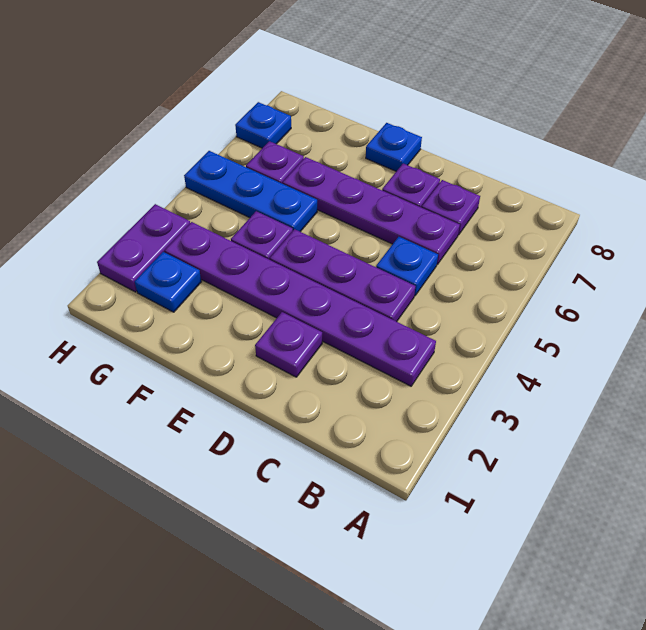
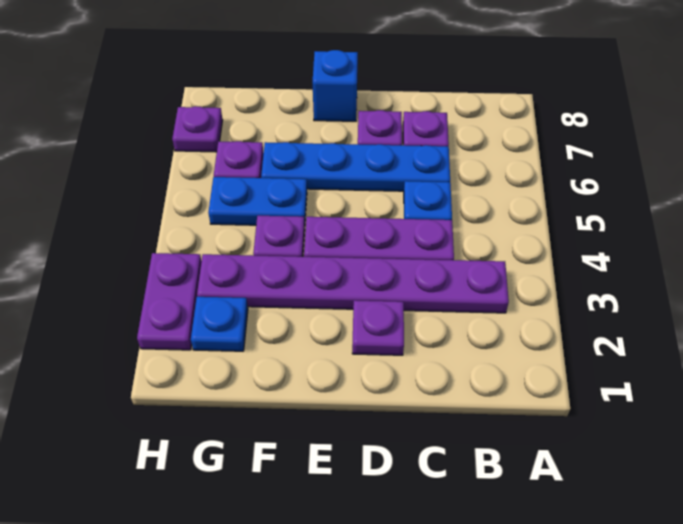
purple plate C6:F6 level 1 -> blue plate C6:F6 level 1
blue plate E8 level 1 -> blue brick E8 level 1
blue plate F5:H5 level 1 -> blue plate F5:G5 level 1
blue plate H7 level 1 -> purple plate H7 level 1

